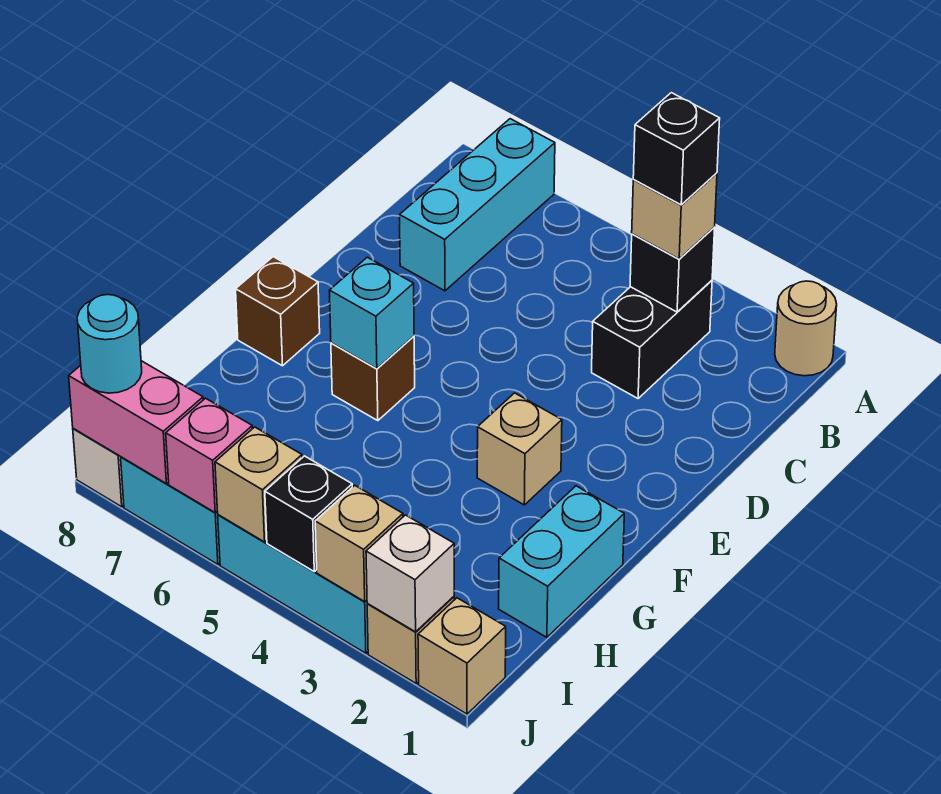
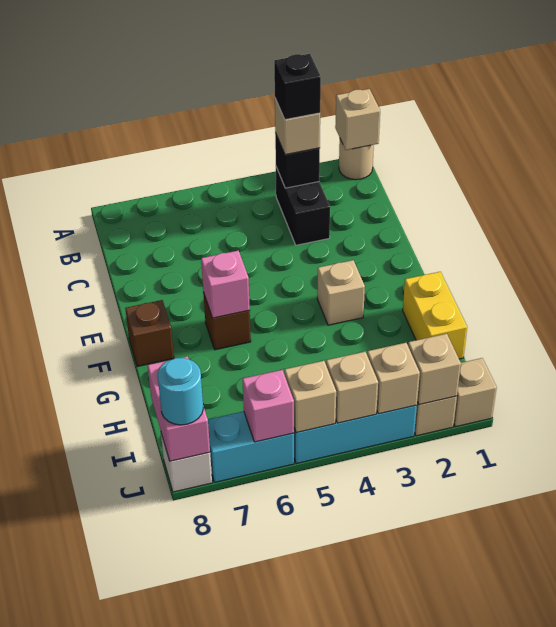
none -> tan brick A1 level 2
cyan brick A7:C7 level 1 -> none
cyan brick F6 level 2 -> pink brick F6 level 2
cyan brick G1:H1 level 1 -> yellow brick G1:H1 level 1
white brick J2 level 2 -> tan brick J2 level 2
black brick J4 level 2 -> tan brick J4 level 2
pink brick J7:J8 level 2 -> pink brick I8:J8 level 2

